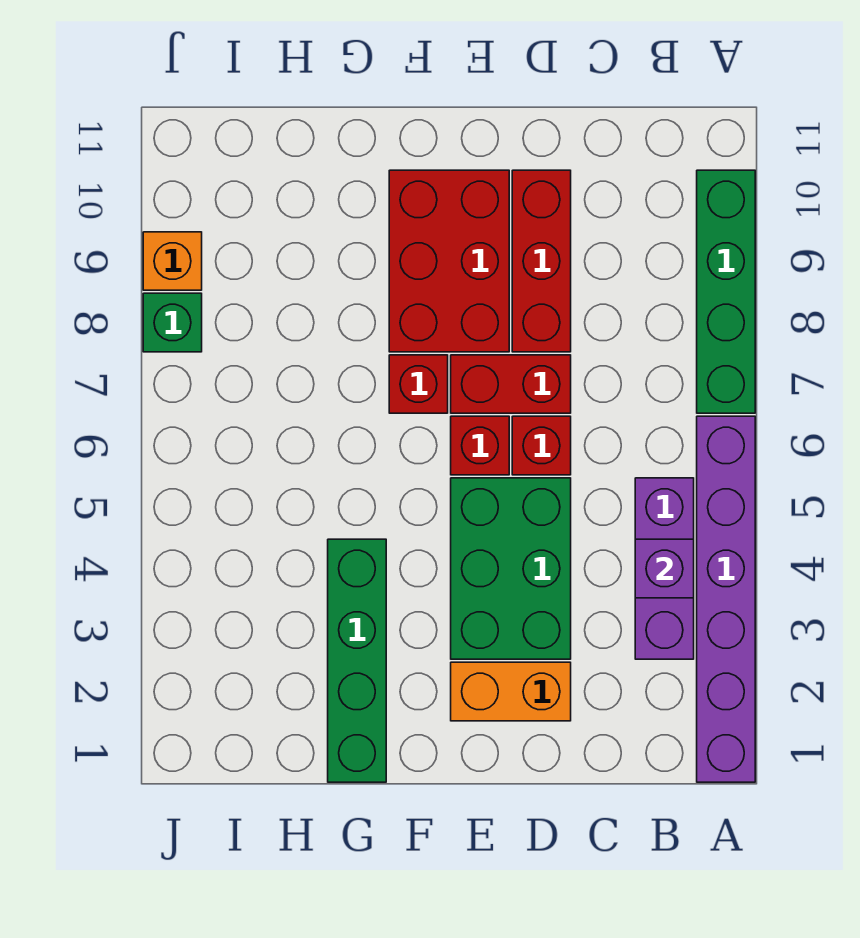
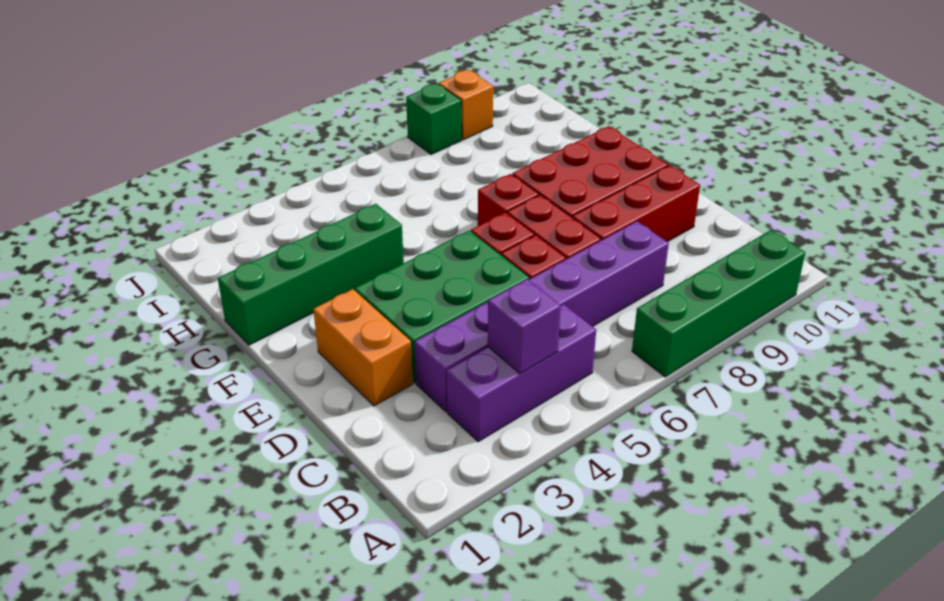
purple brick A1:A6 level 1 -> purple brick C3:C8 level 1

